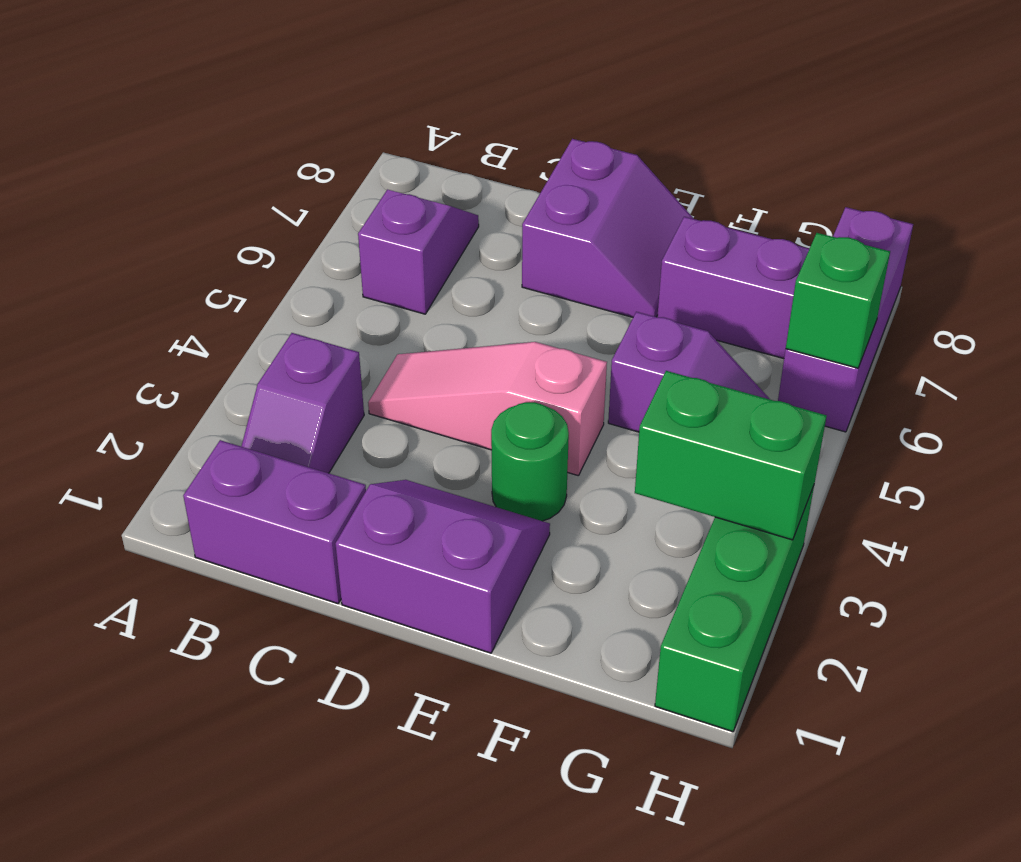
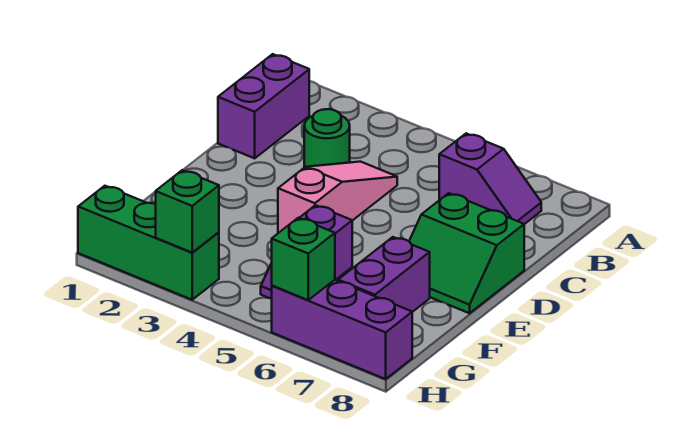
purple slope B2:B3 level 1 top 3 -> none
purple slope D1:E2 level 1 top 1 -> none
purple slope D7:E8 level 1 top D -> green slope D7:E8 level 1 top D
green round brick E3 level 1 -> green round brick C3 level 1
green brick G3:H3 level 2 -> green brick H3 level 2

